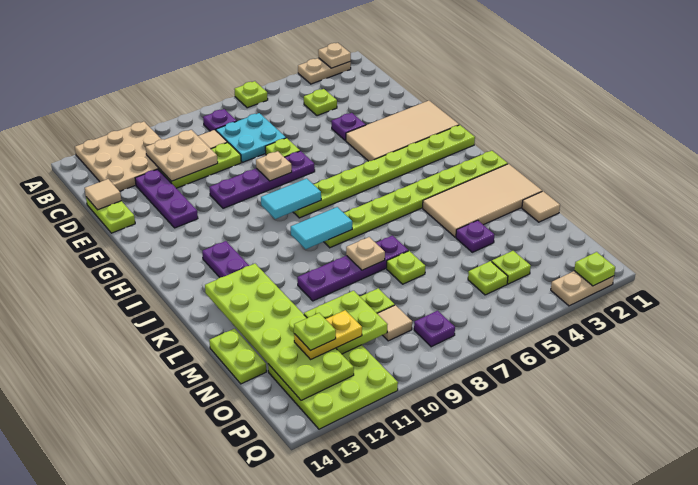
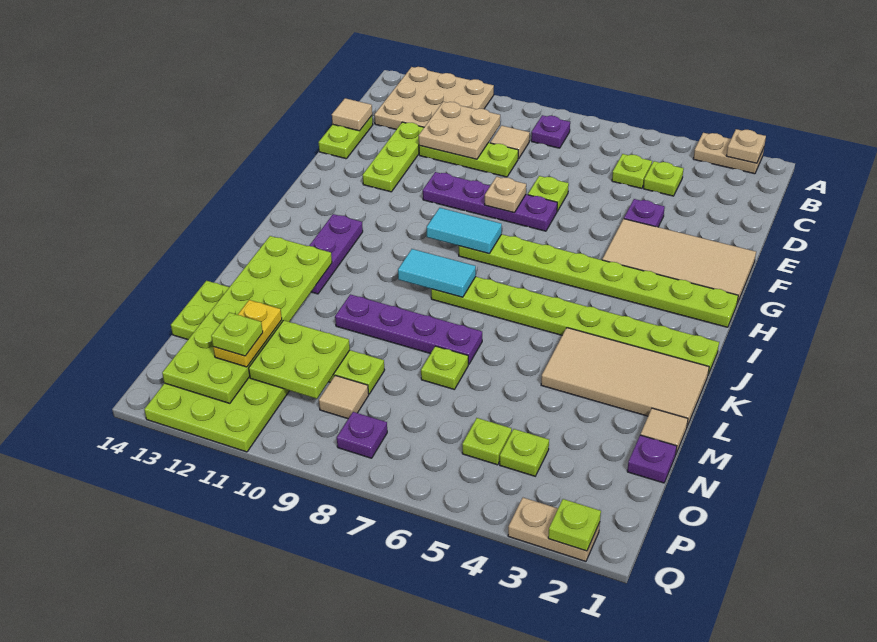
lime plate A6 level 1 -> lime plate C5 level 1
cyan plate C7:D8 level 1 -> none
purple plate D12:F12 level 1 -> lime plate D12:F12 level 1
tan plate L8 level 2 -> none
purple plate M4 level 1 -> purple plate N1 level 1
yellow plate O11:O12 level 3 -> yellow plate N12:O12 level 3

